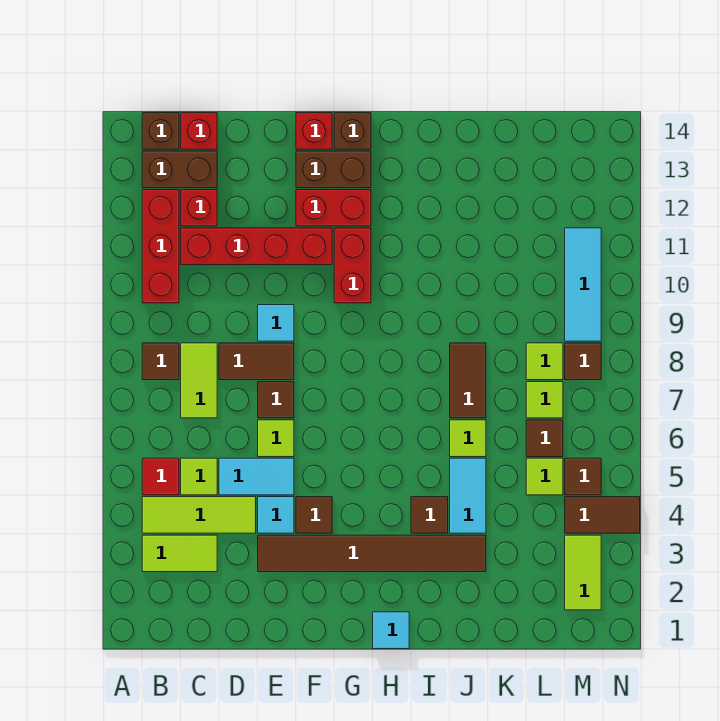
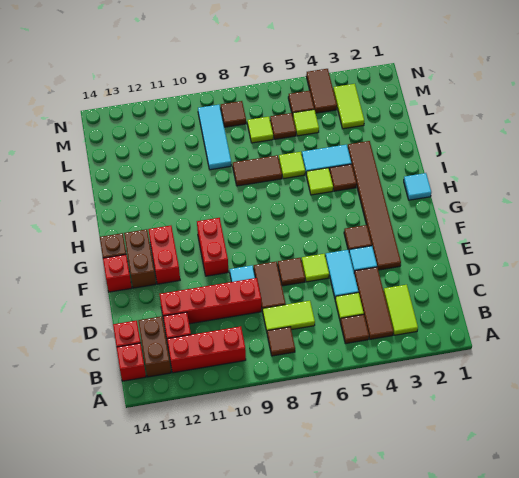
lime tile B4:D4 level 1 -> brown tile B4:D4 level 1
red tile B5 level 1 -> brown tile B5 level 1
brown brick B14 level 1 -> red brick B14 level 1
red brick C11:F11 level 1 -> red brick D9:D12 level 1
red brick G10:G11 level 1 -> red brick F10:G10 level 1
lime tile L8 level 1 -> lime tile I5 level 1
lime tile M2:M3 level 1 -> lime tile L3:M3 level 1
cyan tile M9:M11 level 1 -> cyan tile K9:M9 level 1

